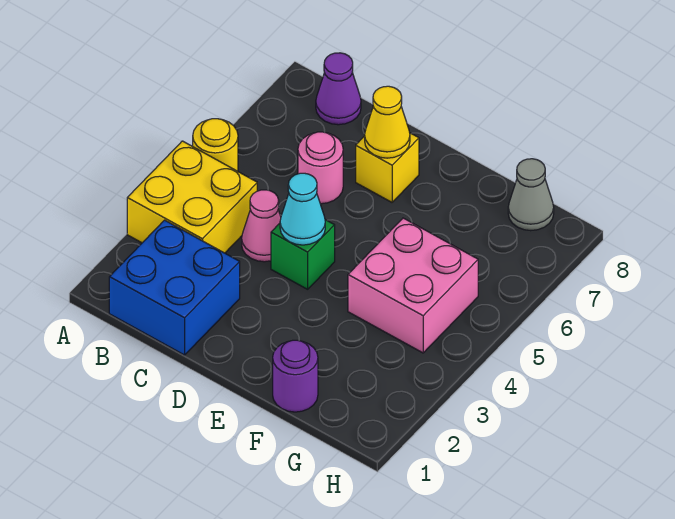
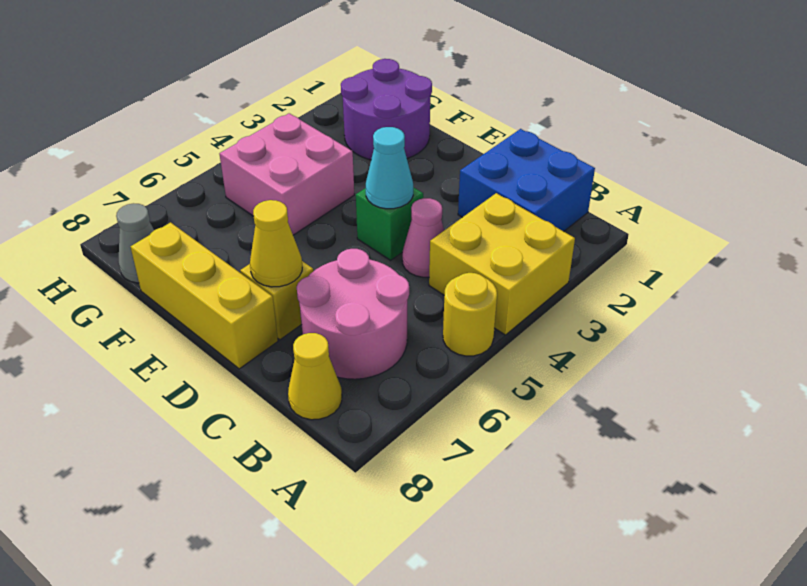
purple cone B8 level 1 -> yellow cone B8 level 1
pink round brick C6 level 1 -> pink round brick B6:C7 level 1
none -> yellow brick D8:F8 level 1
purple round brick F1 level 1 -> purple round brick F1:G2 level 1

